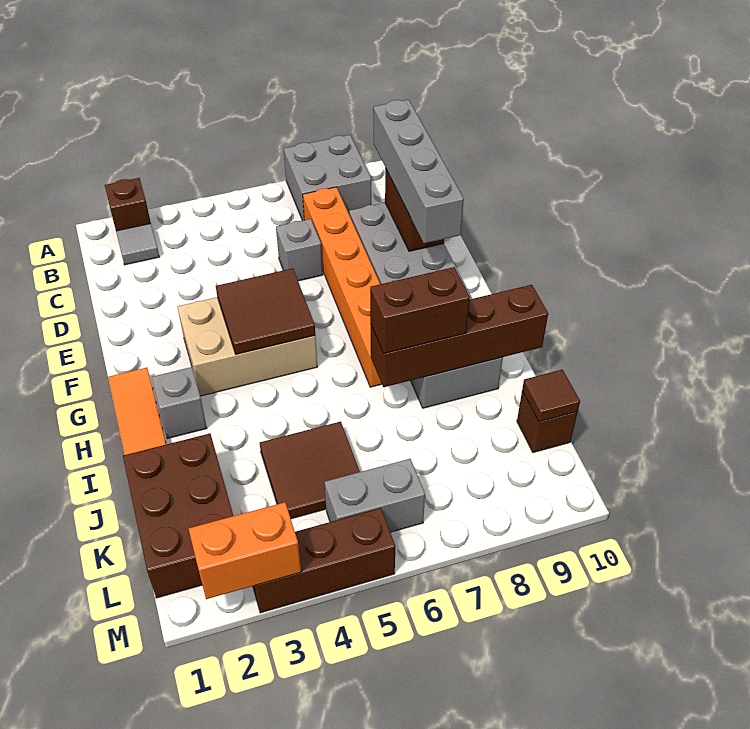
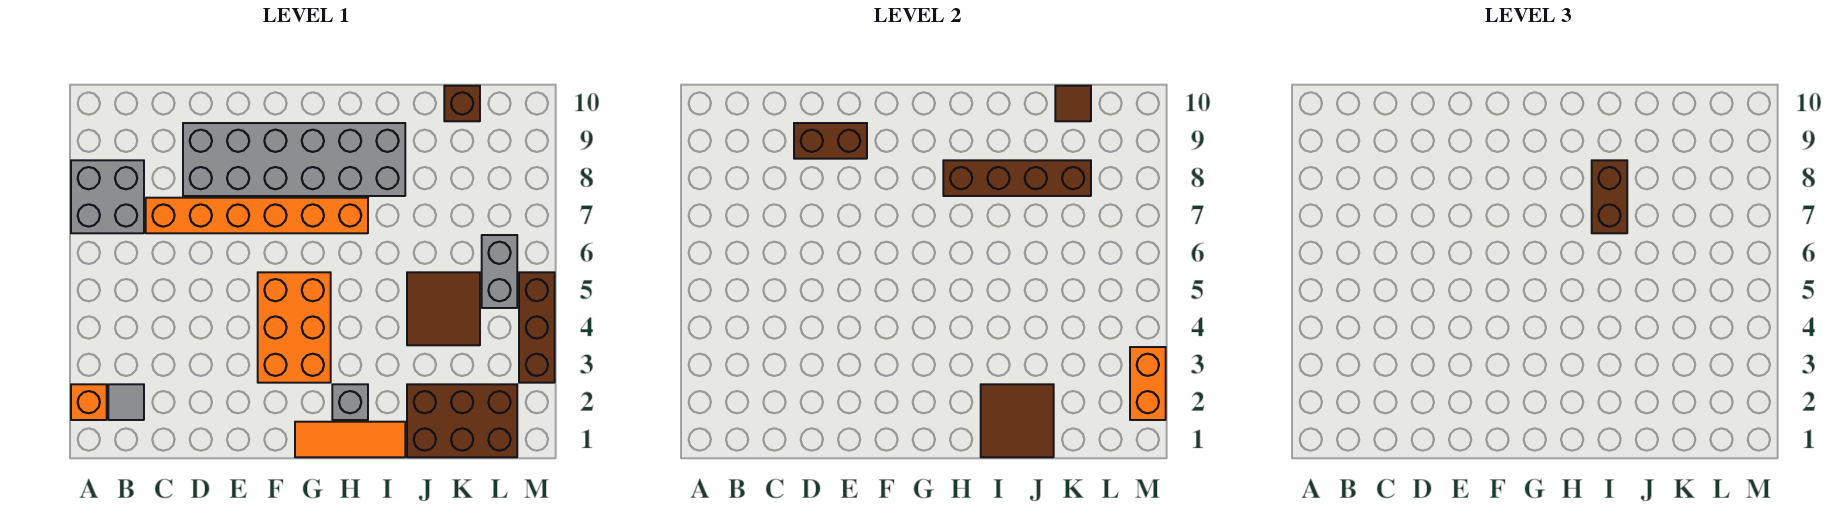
brown brick A2 level 1 -> orange brick A2 level 1
grey brick C9:F9 level 3 -> none
grey brick D6 level 1 -> none
tan brick F3:G5 level 1 -> orange brick F3:G5 level 1
brown tile F4:G5 level 2 -> brown tile I1:J2 level 2
brown brick I7:I10 level 2 -> brown brick H8:K8 level 2

